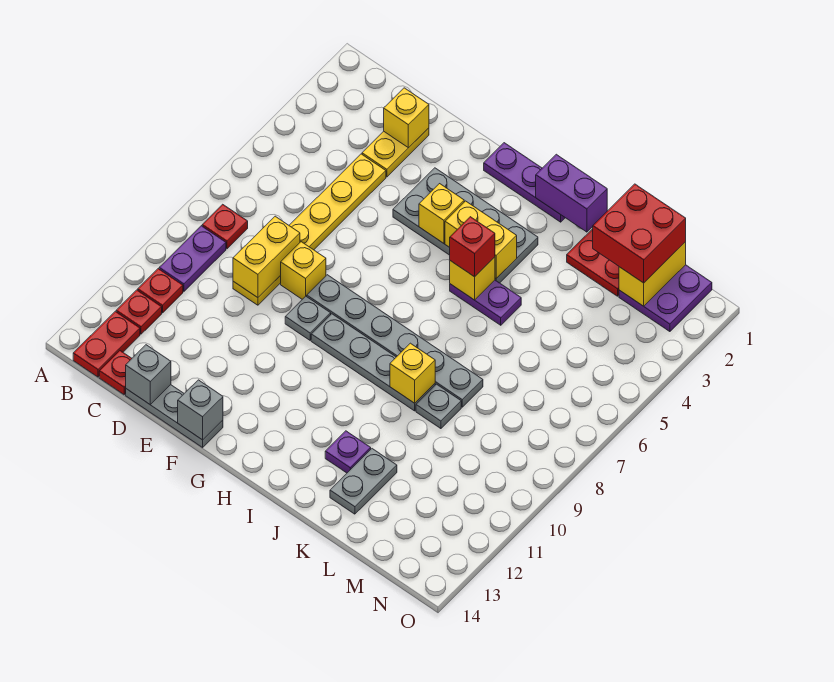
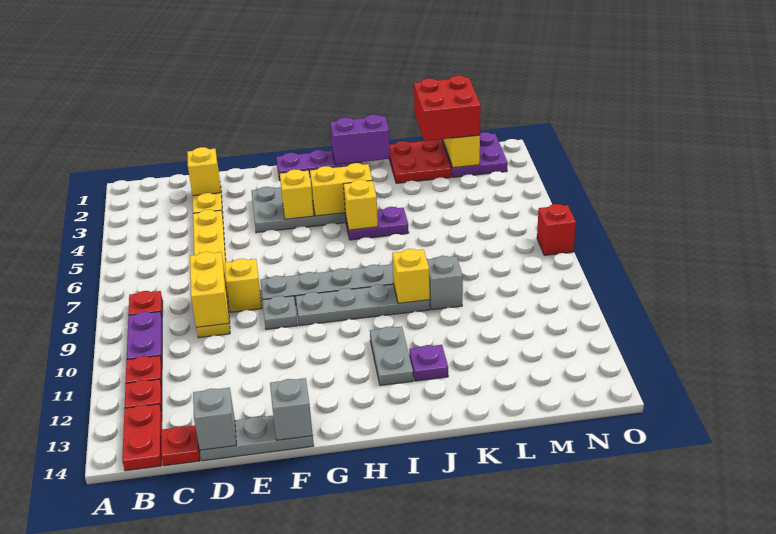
red brick I5 level 3 -> red brick O7 level 1
grey plate K9 level 1 -> grey brick K9 level 1
grey plate K12:K13 level 1 -> grey plate I11:I12 level 1

